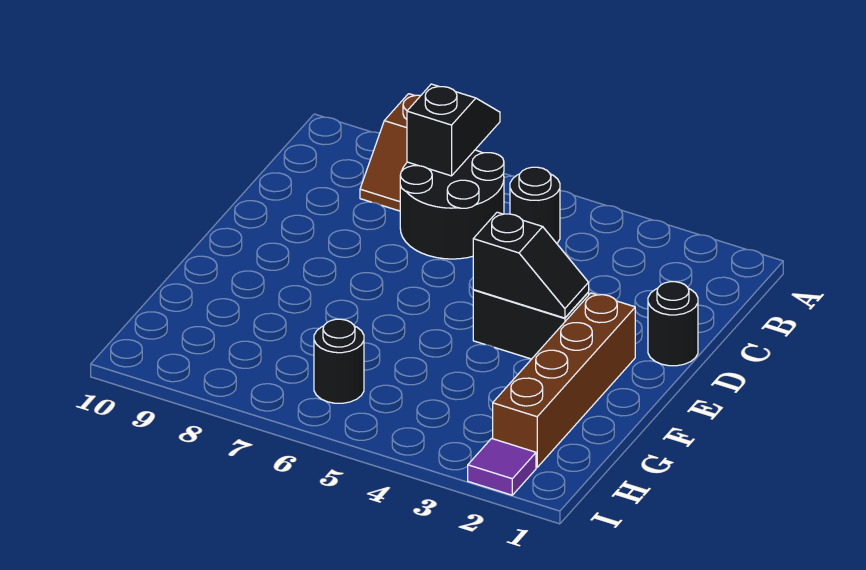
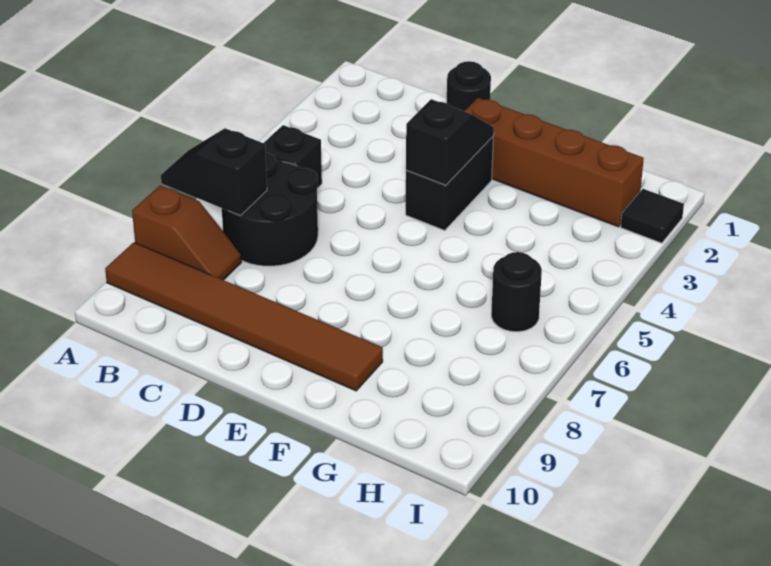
none -> brown tile A9:F9 level 1
black round brick B5 level 1 -> black brick B5 level 1
purple tile I2 level 1 -> black tile I2 level 1

